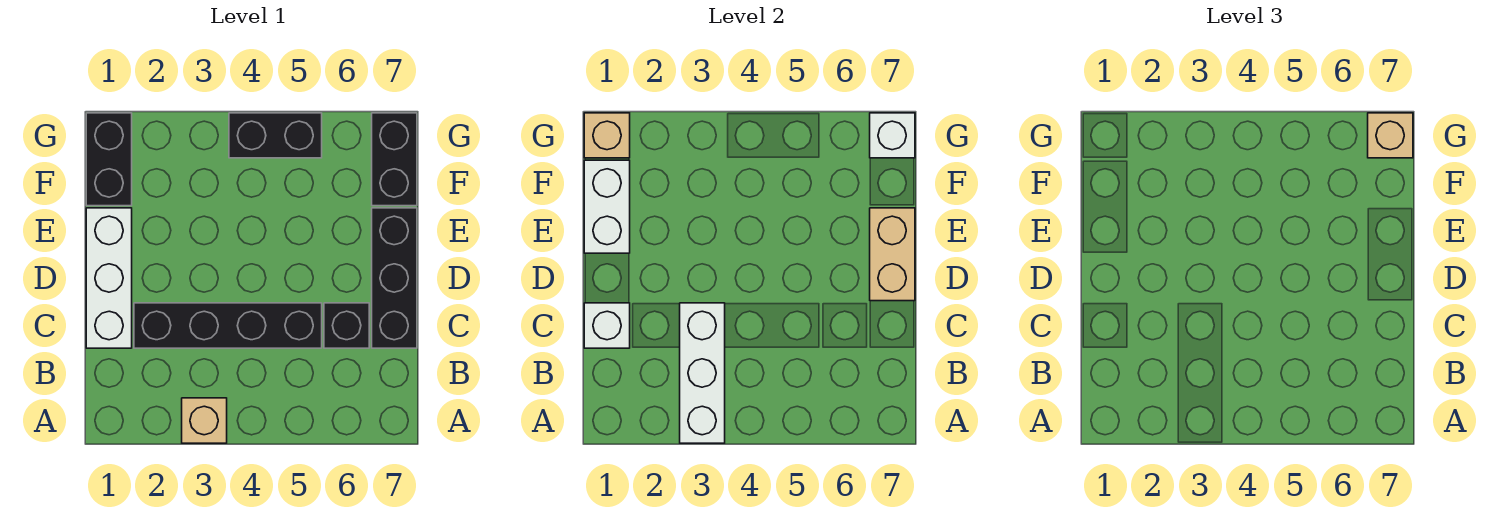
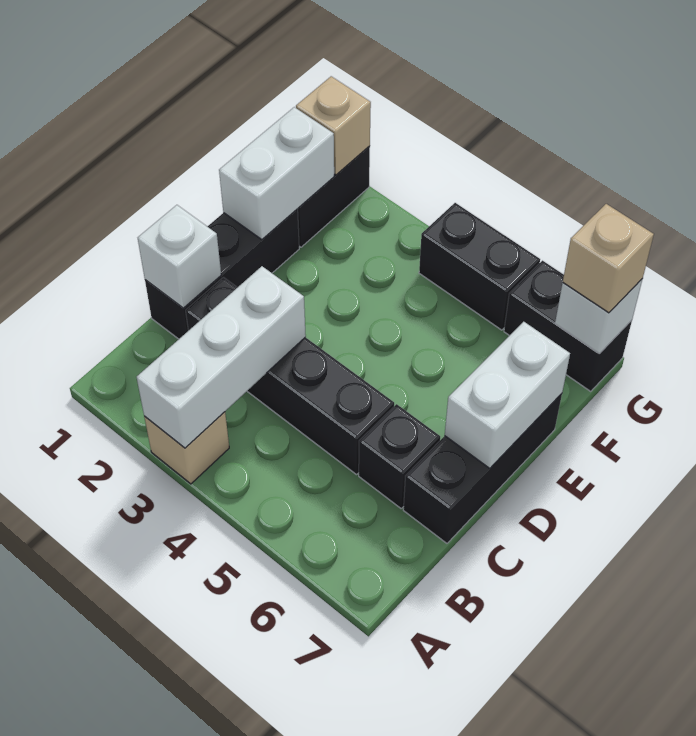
white brick C1:E1 level 1 -> black brick C1:E1 level 1
tan brick D7:E7 level 2 -> white brick D7:E7 level 2
black brick F7:G7 level 1 -> black brick G6:G7 level 1

